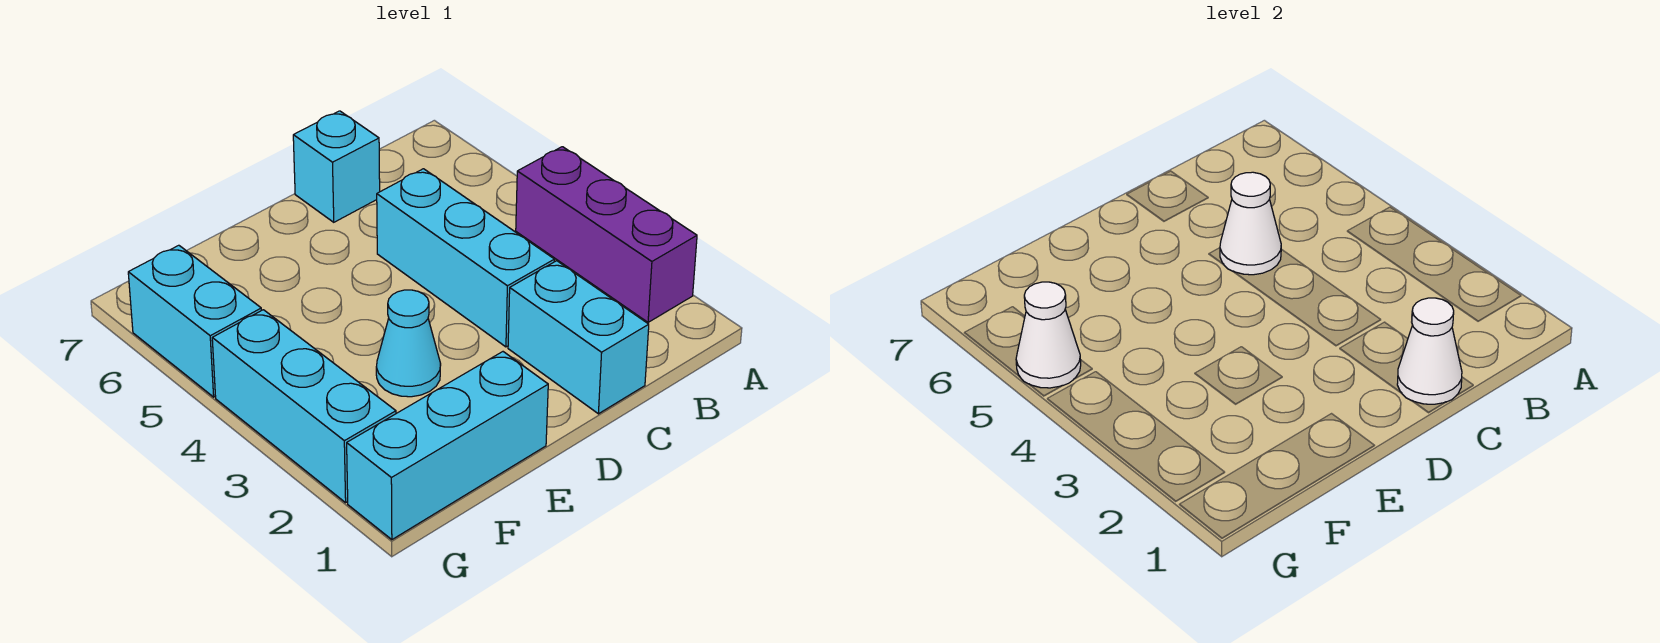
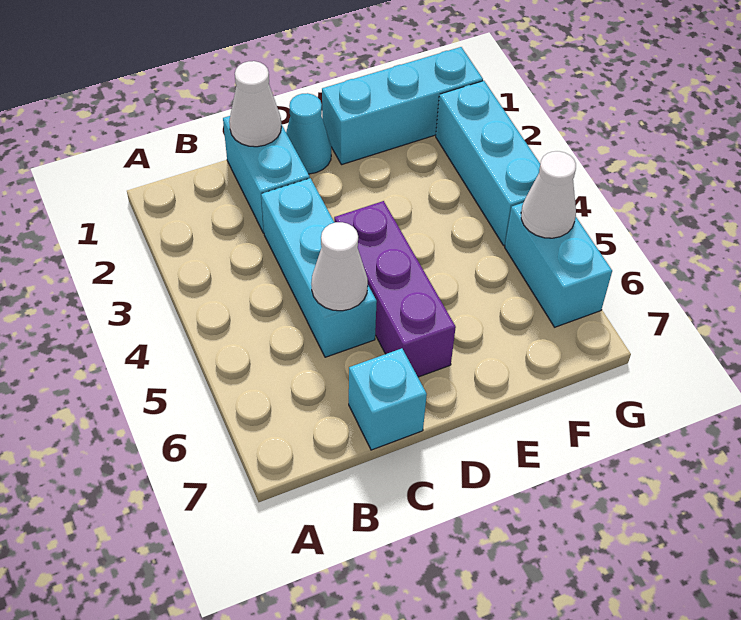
purple brick A2:A4 level 1 -> purple brick D4:D6 level 1
cyan cone E3 level 1 -> cyan cone D1 level 1

